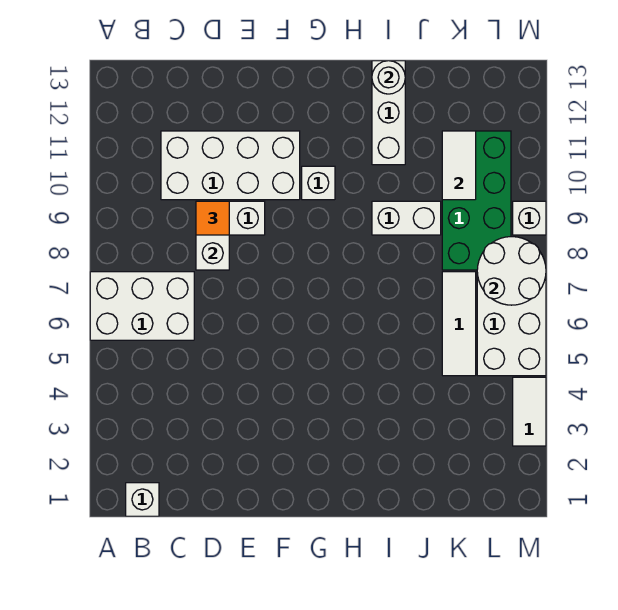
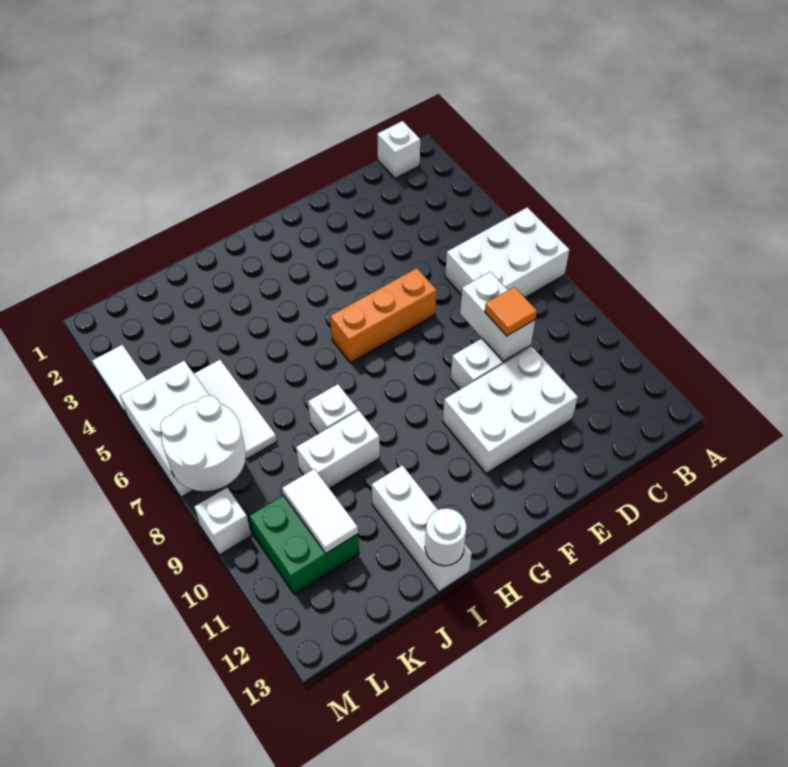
white brick C10:F11 level 1 -> white brick D10:F11 level 1
none -> orange brick E6:G6 level 1
white brick G10 level 1 -> white brick I8 level 1
green brick K8:L11 level 1 -> green brick K10:L11 level 1

